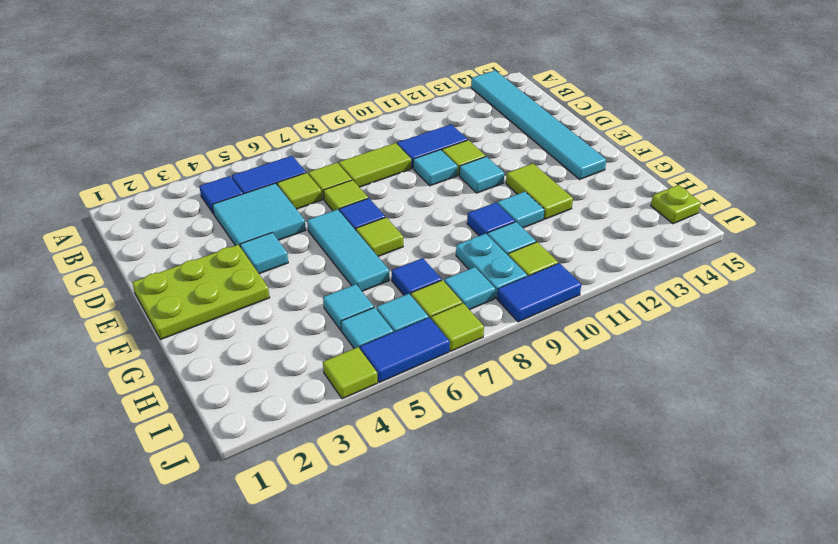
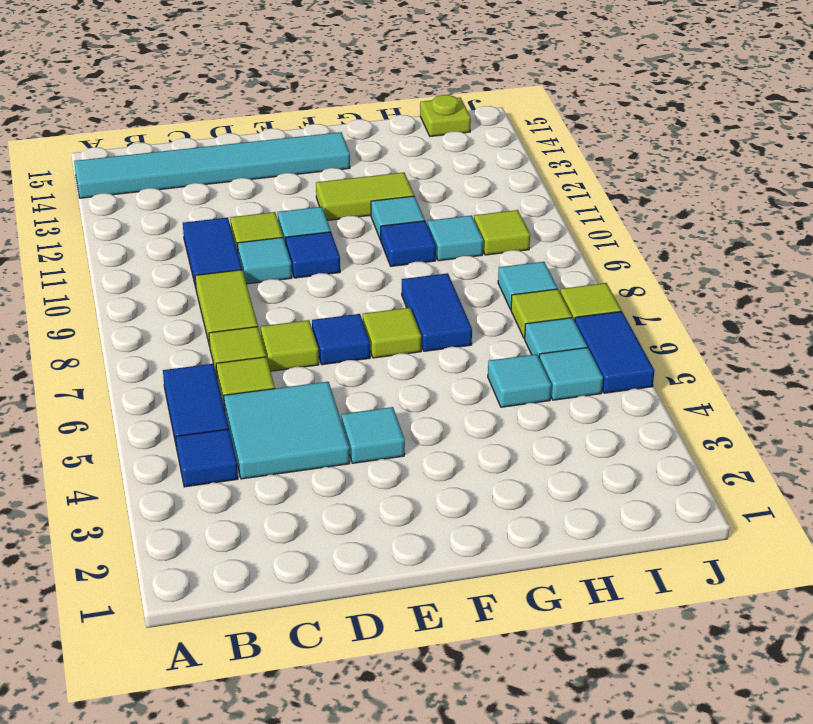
lime plate E1:F3 level 1 -> none
cyan tile E6:G6 level 1 -> none
blue tile H7 level 1 -> blue tile E10 level 1
cyan plate H9:I9 level 1 -> none
lime tile J4 level 1 -> none
blue tile J9:J10 level 1 -> blue tile G7:G8 level 1

